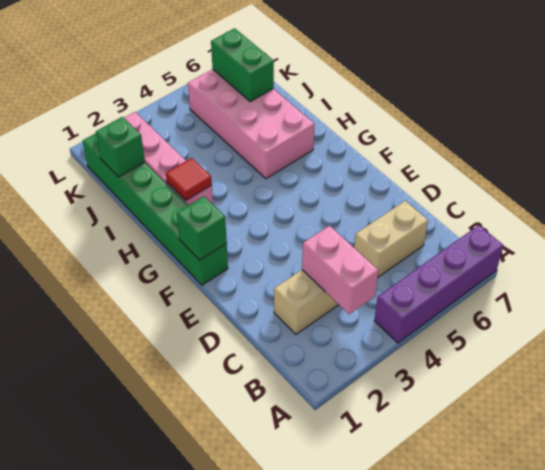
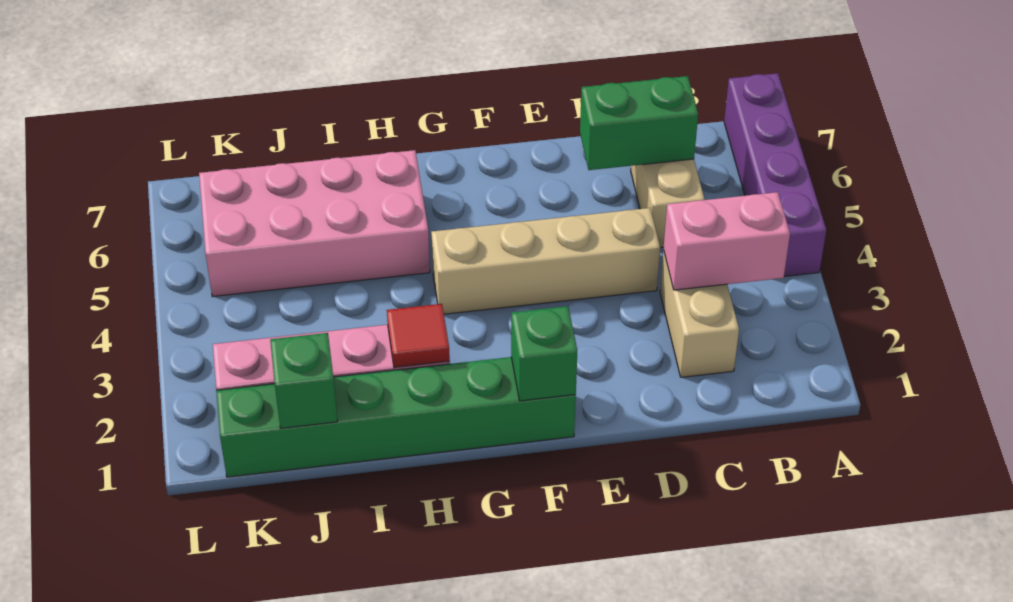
none -> tan brick D4:G4 level 1
green brick J6:K6 level 2 -> green brick C6:D6 level 2

